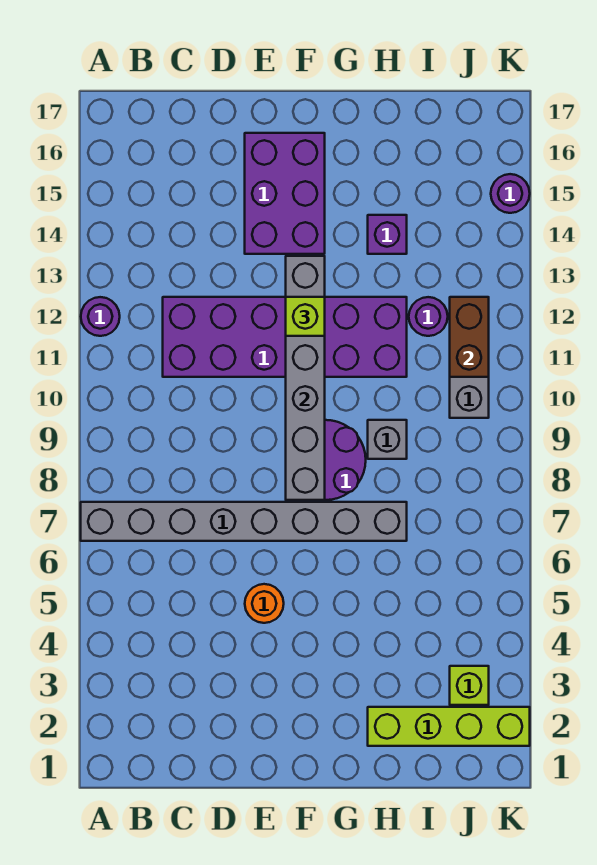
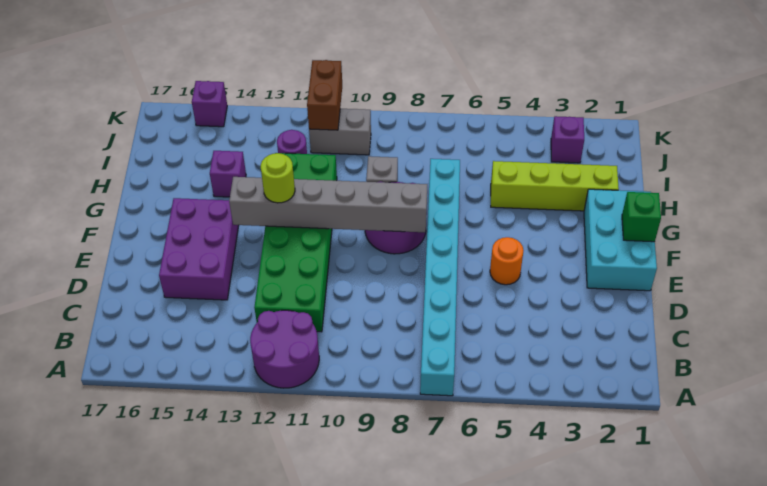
grey brick A7:H7 level 1 -> cyan brick A7:H7 level 1
purple round brick A12 level 1 -> purple round brick A11:B12 level 1
purple brick C11:H12 level 1 -> green brick C11:H12 level 1
none -> cyan brick E1:G2 level 1
purple brick E14:F16 level 1 -> purple brick D14:F15 level 1
none -> green brick F1 level 2
lime brick F12 level 3 -> lime round brick F12 level 3
lime brick H2:K2 level 1 -> lime brick H2:H5 level 1
lime brick J3 level 1 -> purple brick J3 level 1
brown brick J11:J12 level 2 -> brown brick J11:K11 level 2
purple round brick K15 level 1 -> purple brick K15 level 1

